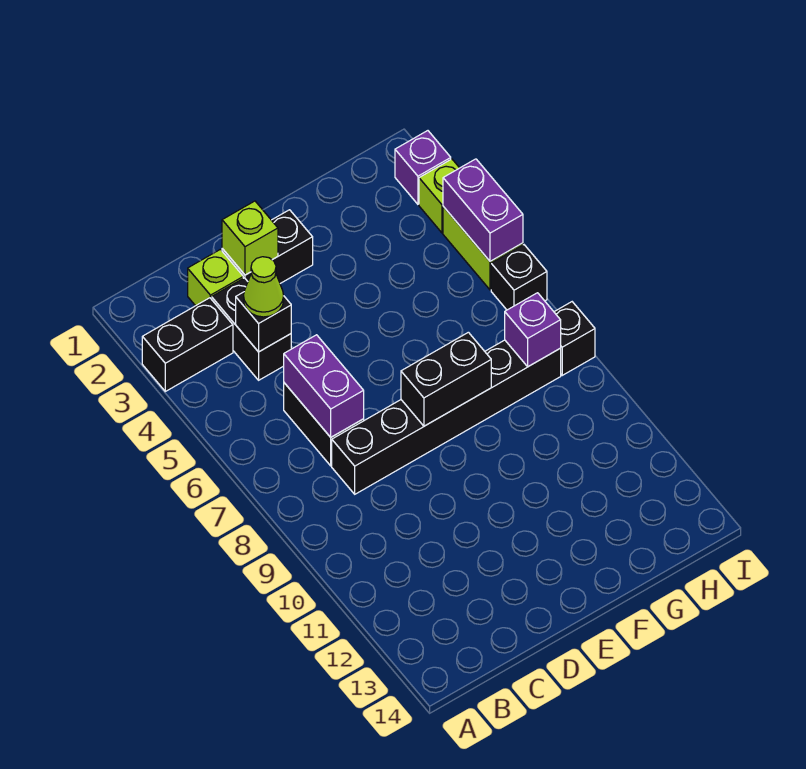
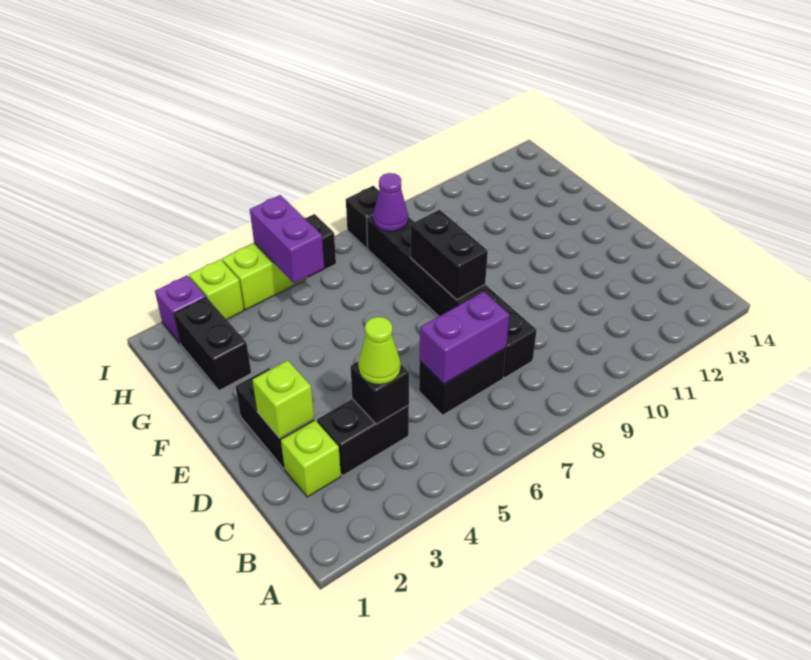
black brick A3:B3 level 1 -> black brick G2:H2 level 1
purple brick H8 level 2 -> purple cone H8 level 2
purple brick I4:I5 level 2 -> purple brick H5:I5 level 2

